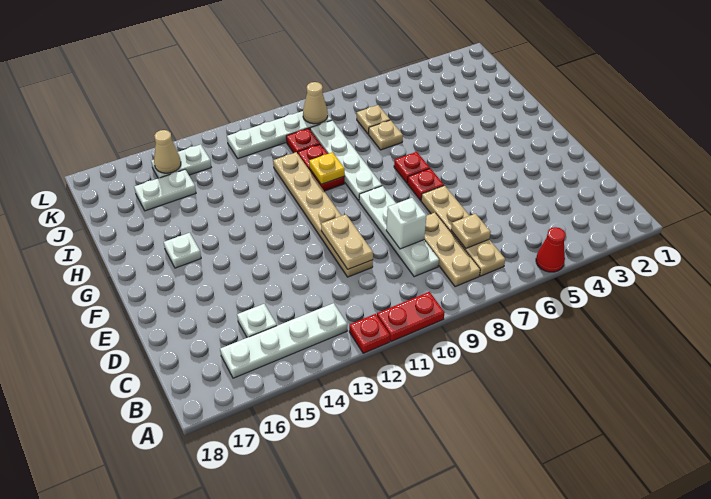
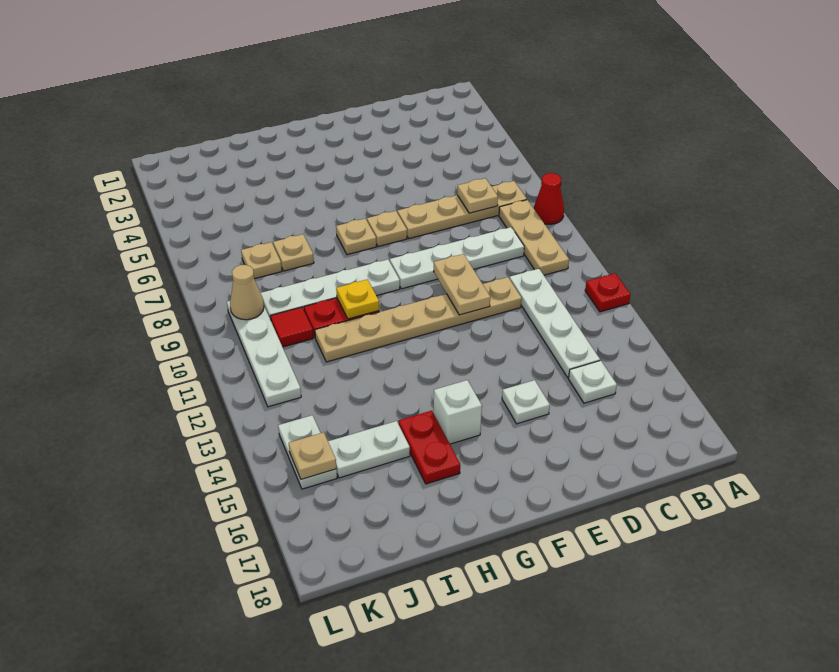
red cone A5 level 1 -> red cone A8 level 1
red plate A10:A11 level 1 -> red plate H15:H16 level 1
tan plate B8:D8 level 1 -> tan plate B8:B10 level 1
white plate B13:B16 level 1 -> white plate C11:C14 level 1
white brick D9 level 2 -> white brick G15 level 1
tan plate D11:E11 level 2 -> tan plate E10:E11 level 2
red plate F7 level 1 -> tan plate F7 level 1
red plate G7 level 1 -> tan plate G7 level 1
white plate G16 level 1 -> white plate E15 level 1
red plate J10 level 1 -> red tile J10 level 1
white plate J15:J16 level 1 -> white plate I15:J15 level 1
tan cone K15 level 2 -> tan plate K15 level 2

